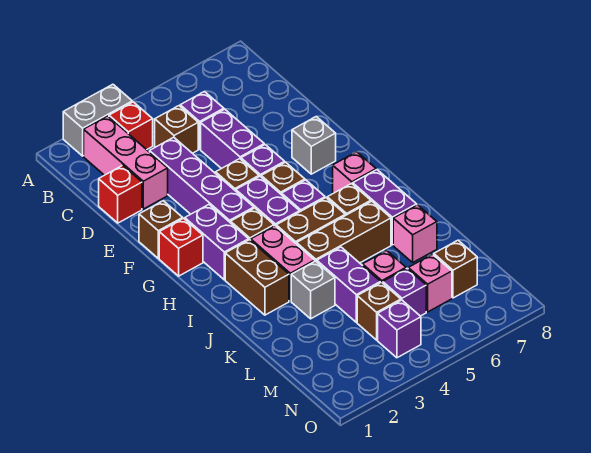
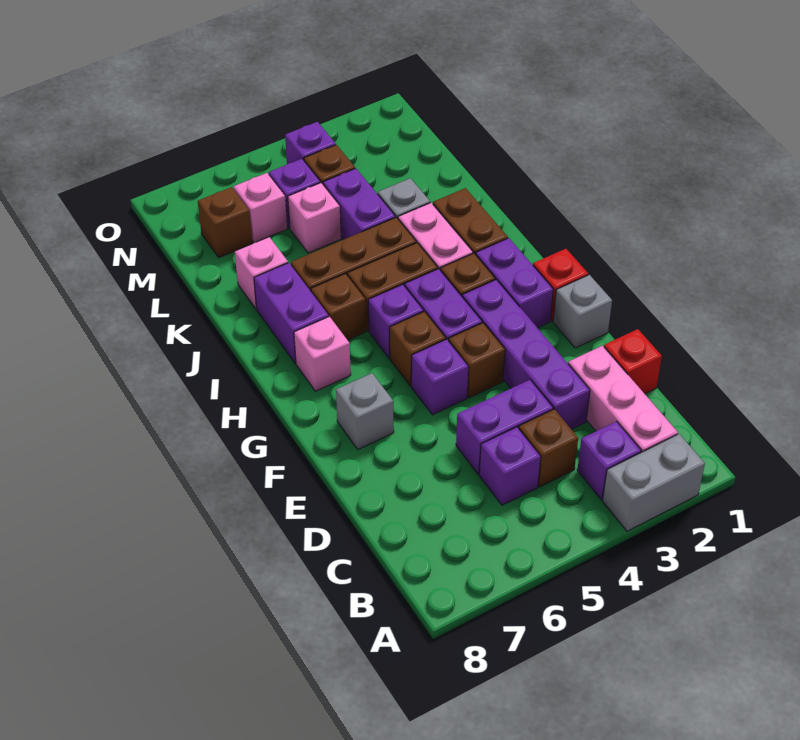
red brick B3 level 1 -> purple brick B3 level 1
purple brick D5:E5 level 1 -> purple brick D4:D5 level 1
brown brick F1 level 1 -> grey brick F1 level 1

